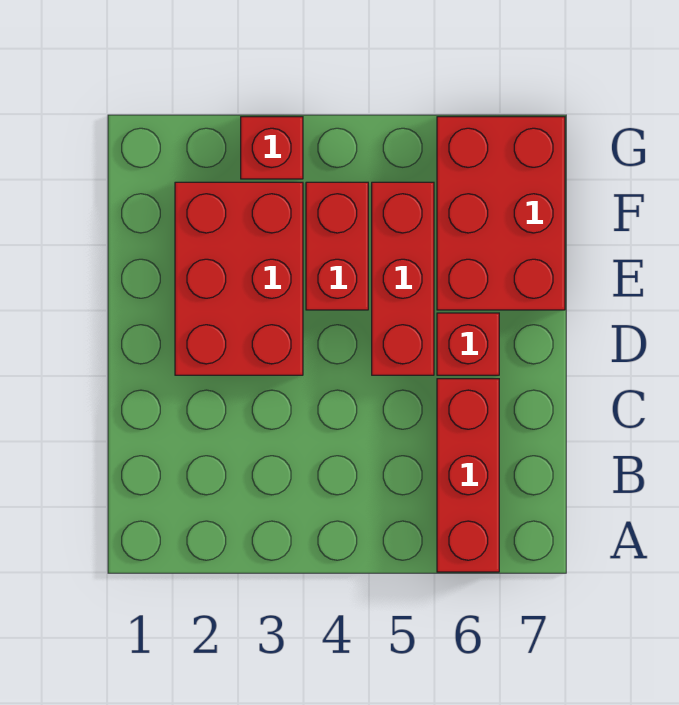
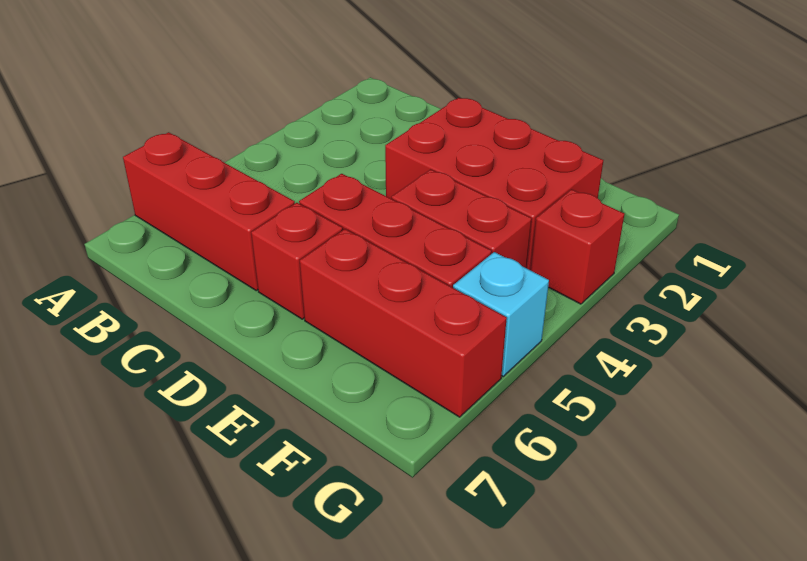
red brick E6:G7 level 1 -> red brick E6:G6 level 1
none -> cyan brick G5 level 1

